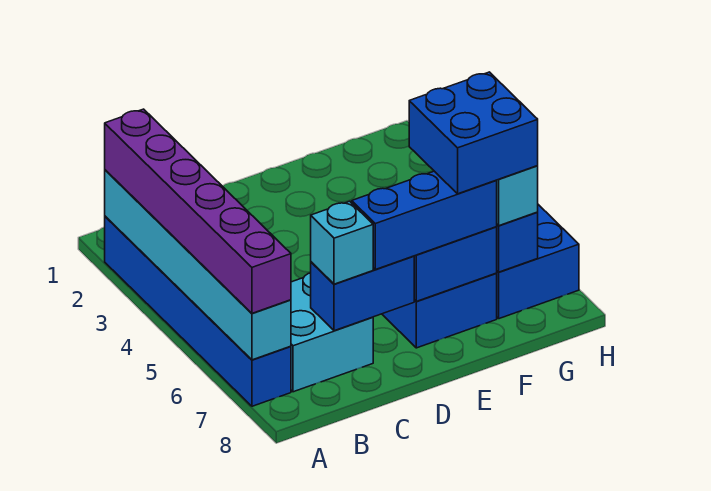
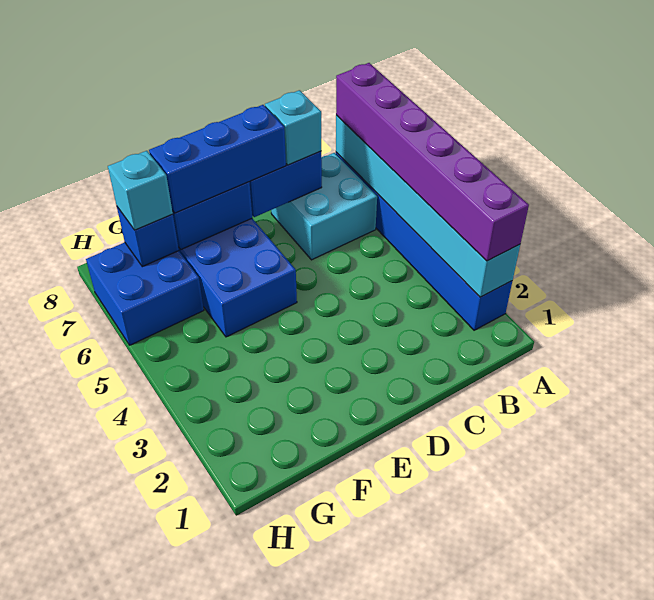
blue brick F6:G7 level 4 -> none

